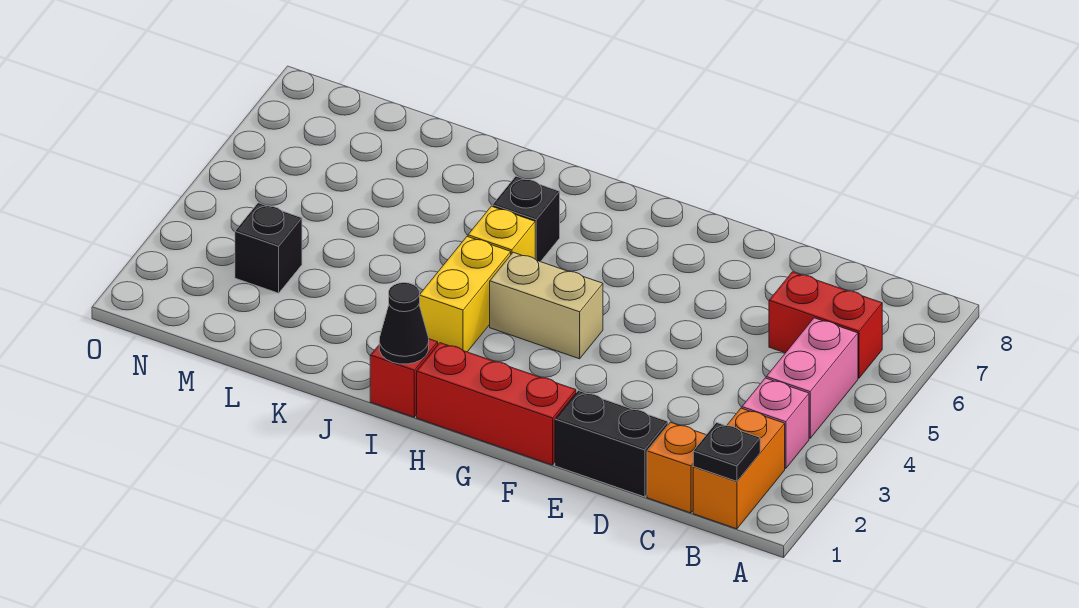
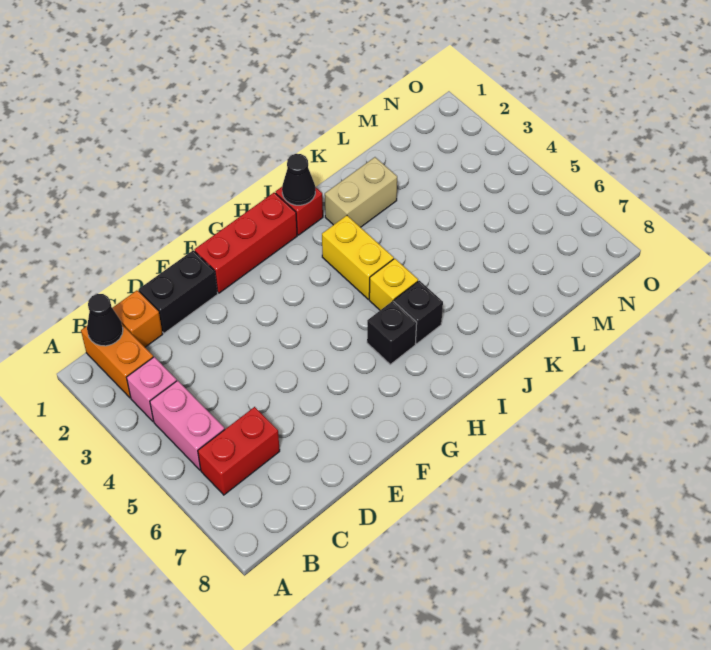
black plate B1 level 2 -> black cone B1 level 2
tan brick G4:H4 level 1 -> tan brick J2:K2 level 1
black brick M3 level 1 -> black brick H6 level 1

